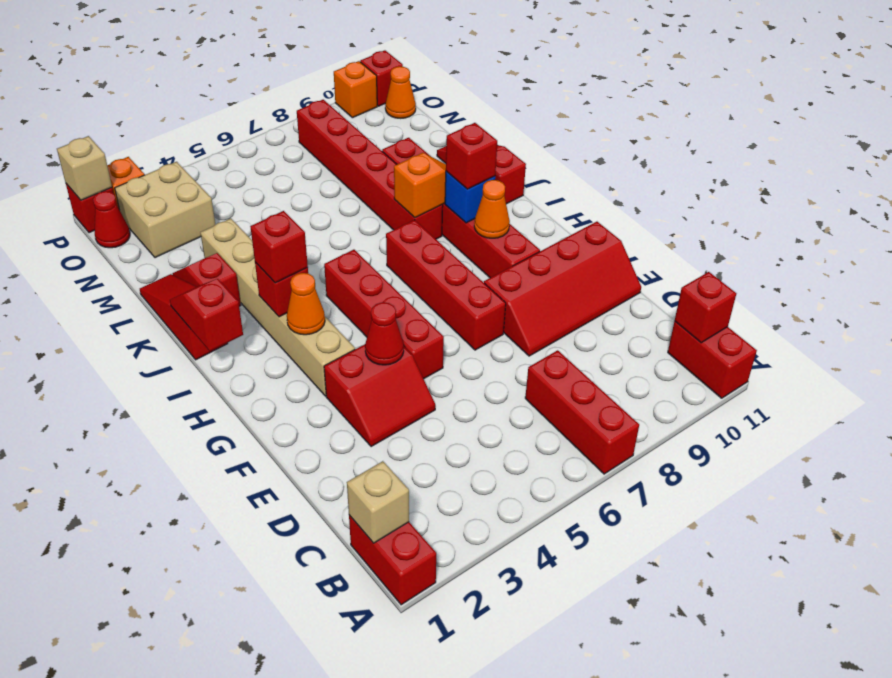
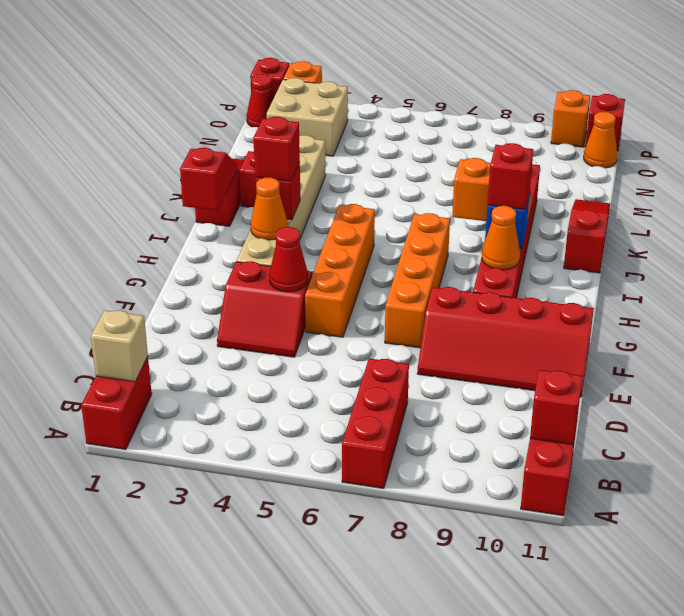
red brick F5:I5 level 1 -> orange brick F5:I5 level 1
red brick F7:I7 level 1 -> orange brick F7:I7 level 1
red brick J8:O8 level 1 -> none
tan brick P1 level 2 -> none

